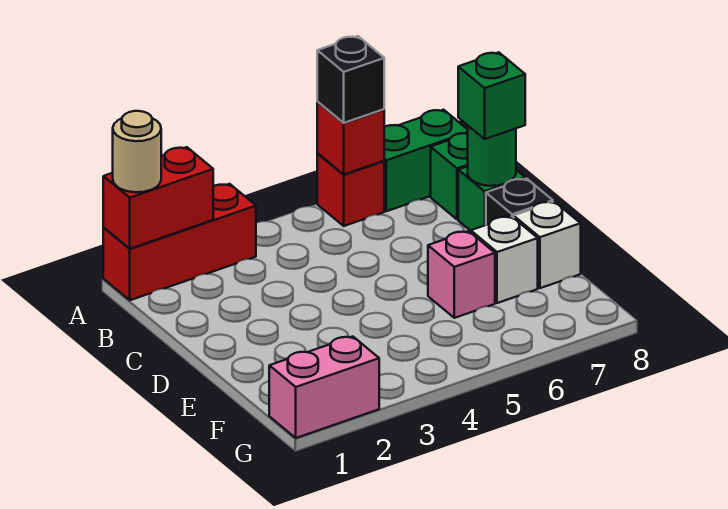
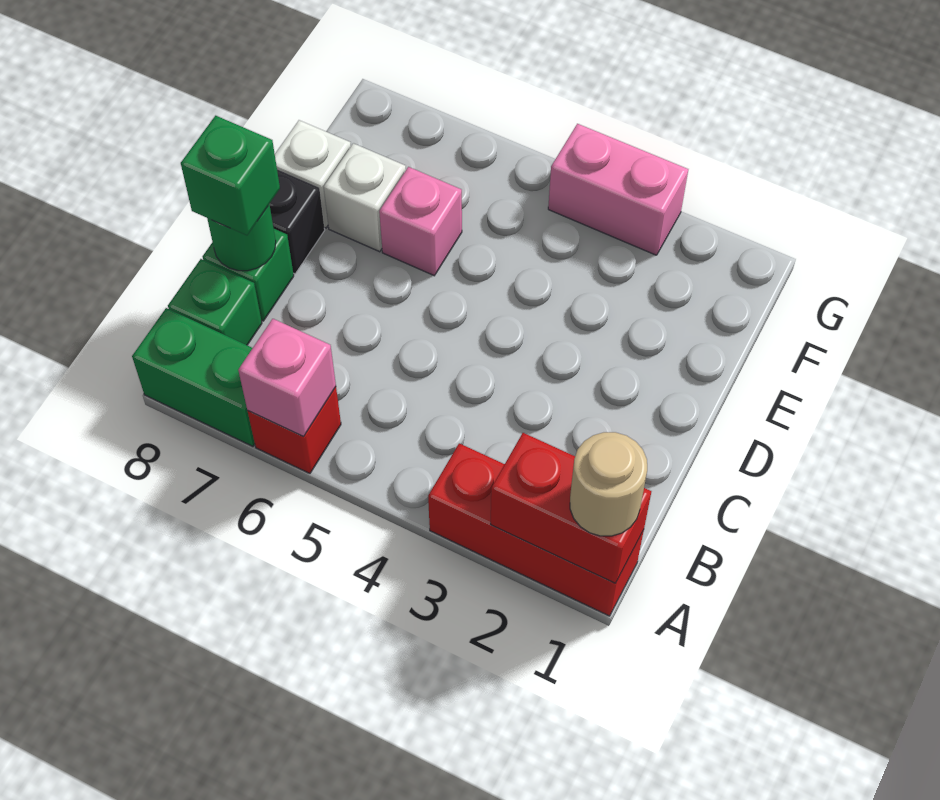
red brick A6 level 2 -> pink brick A6 level 2
black brick A6 level 3 -> none
pink brick G1:G2 level 1 -> pink brick G3:G4 level 1

